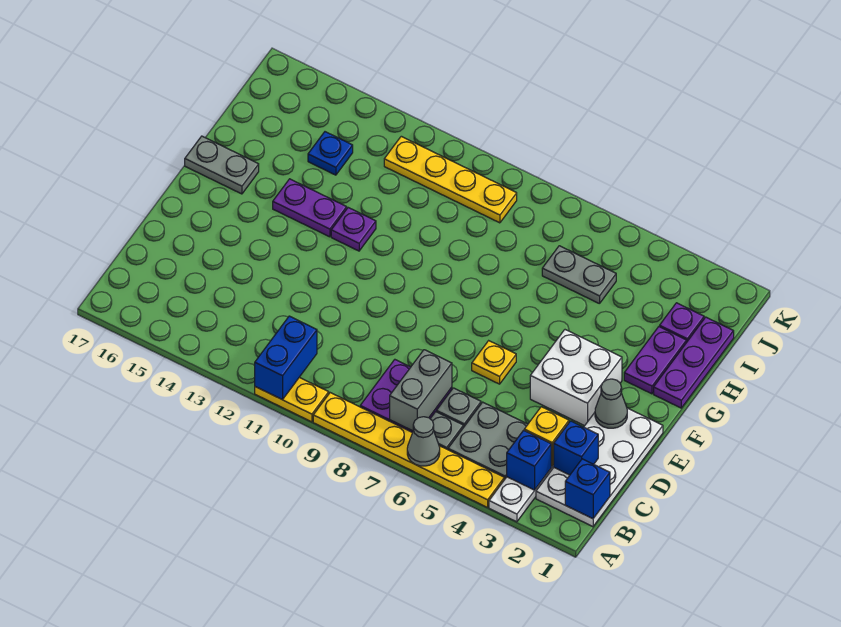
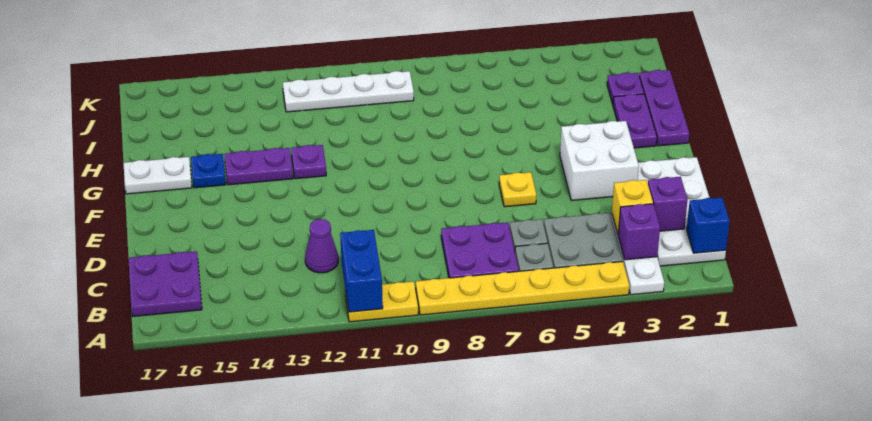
grey cone A6 level 2 -> none
blue brick B3 level 2 -> purple brick B3 level 2
grey brick B7:C7 level 2 -> none
none -> purple plate B16:C17 level 1
blue brick C2 level 2 -> purple brick C2 level 2
none -> purple cone C12 level 1
grey cone E2 level 2 -> none
grey plate G16:G17 level 1 -> white plate G16:G17 level 1
grey plate I5:I6 level 1 -> none
blue plate I14 level 1 -> blue plate G15 level 1
yellow plate J9:J12 level 1 -> white plate J9:J12 level 1

